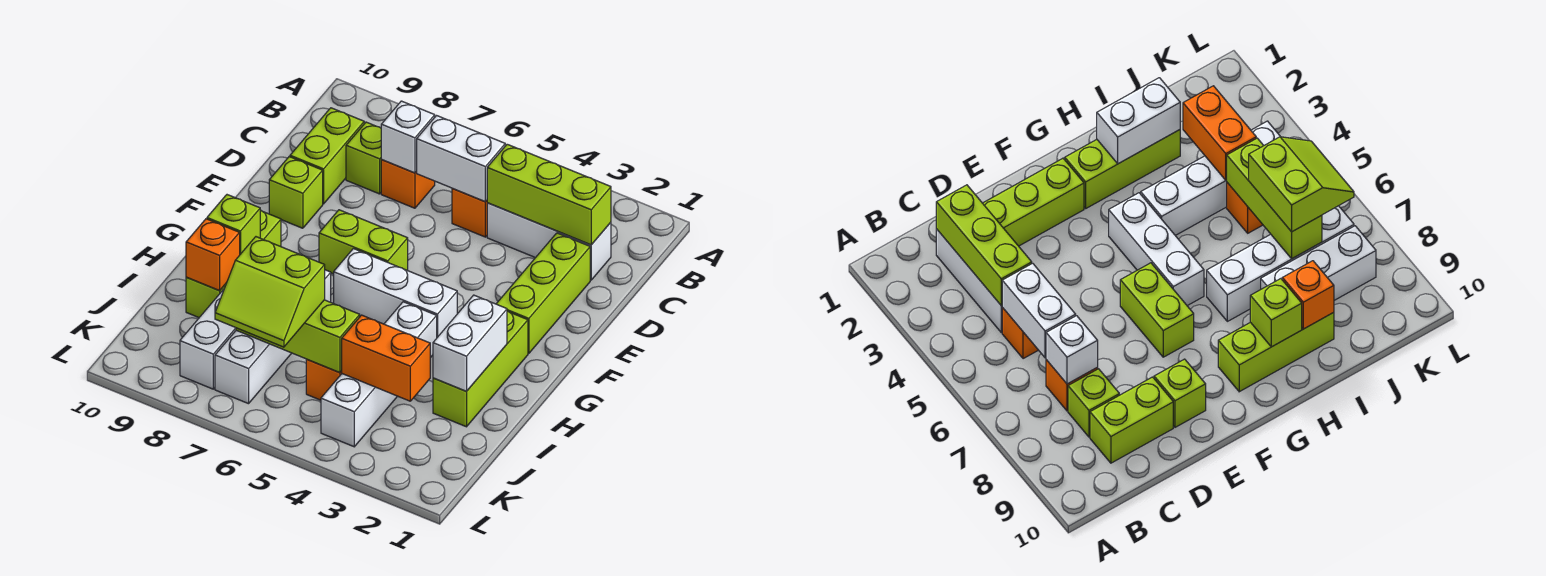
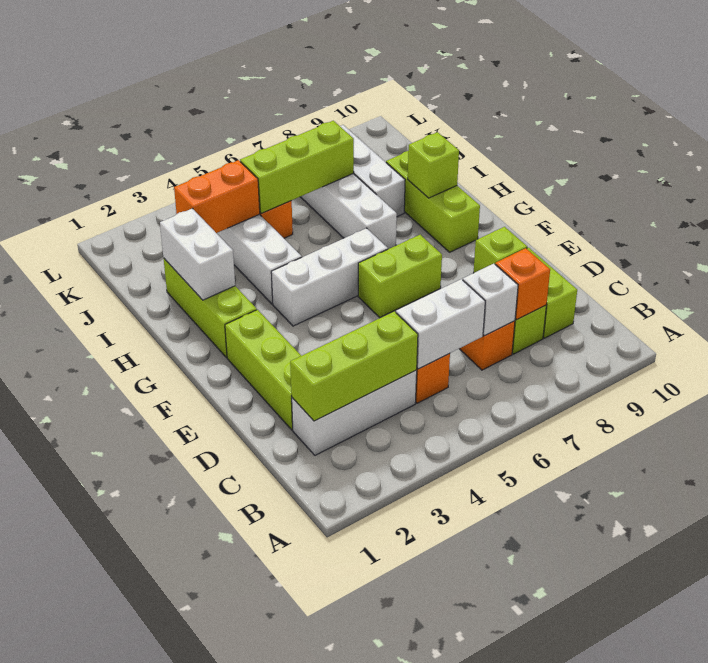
orange brick I9 level 2 -> orange brick C8 level 2
lime slope J6:K7 level 3 top J -> none

